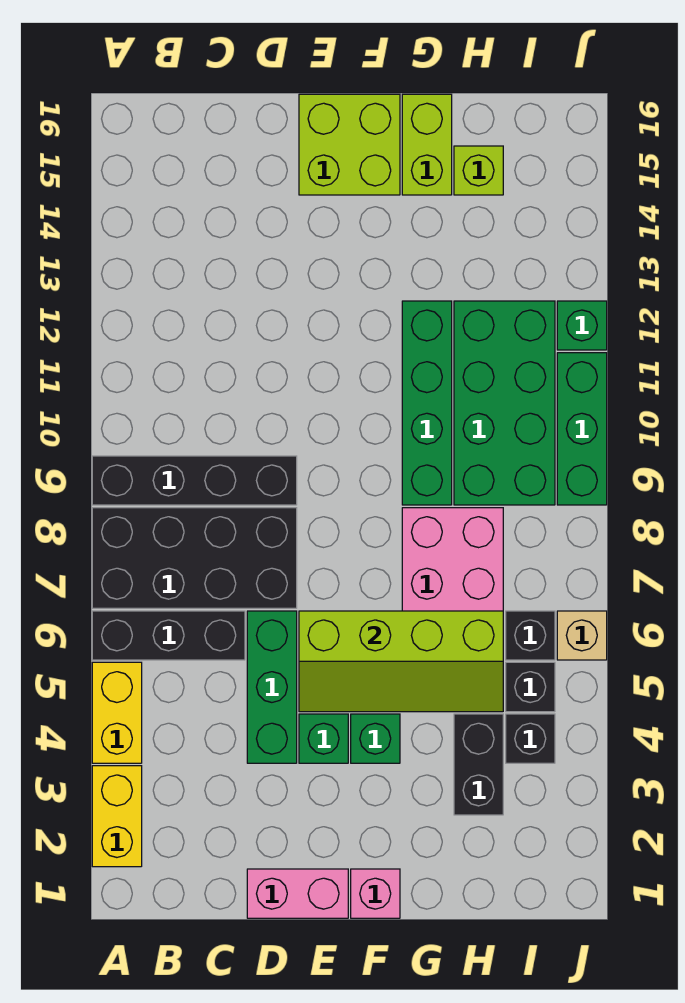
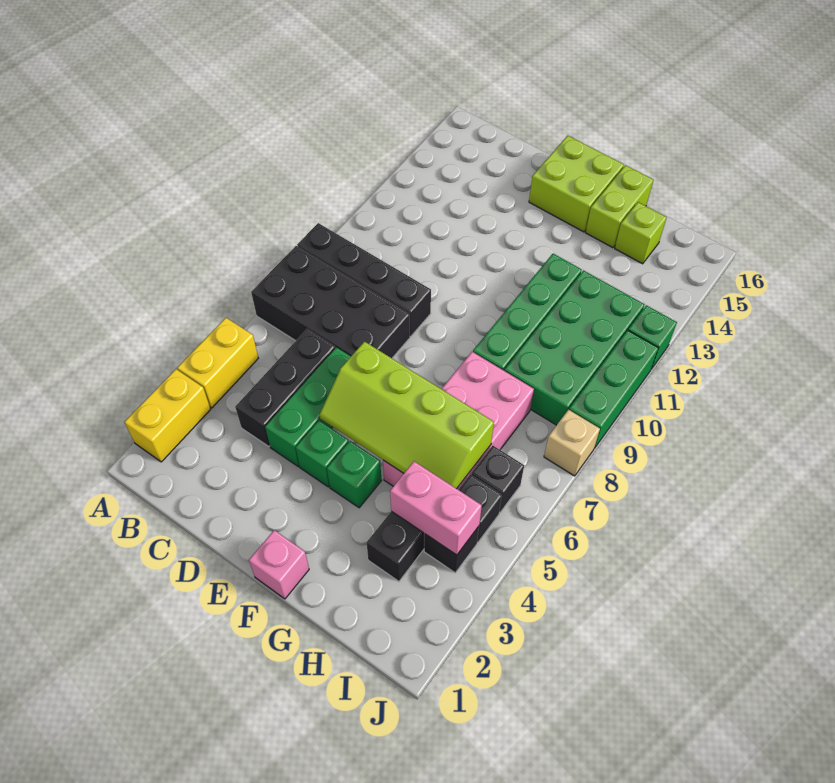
black brick A6:C6 level 1 -> black brick C4:C6 level 1
pink brick D1:E1 level 1 -> pink brick H4:I4 level 2
tan brick J6 level 1 -> tan brick J8 level 1

